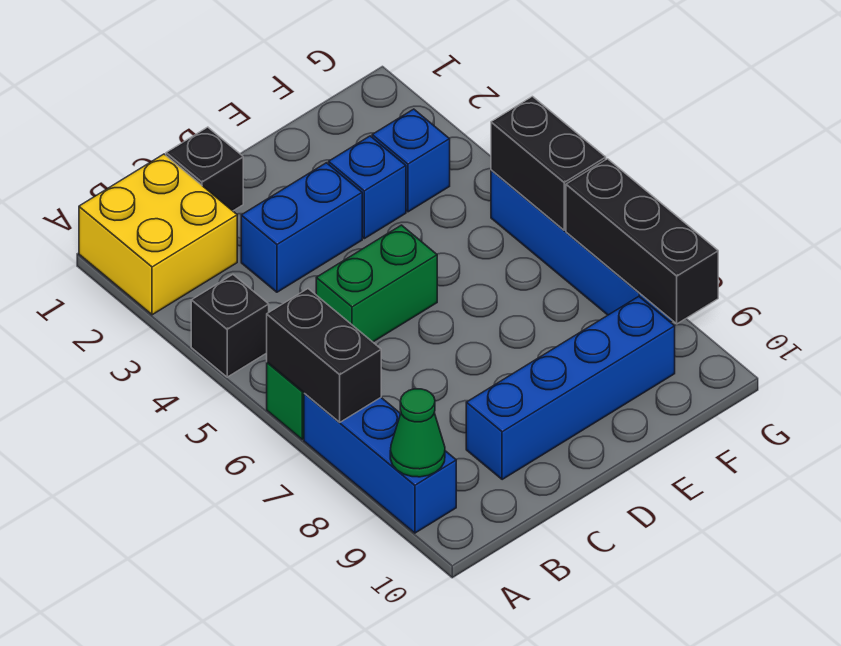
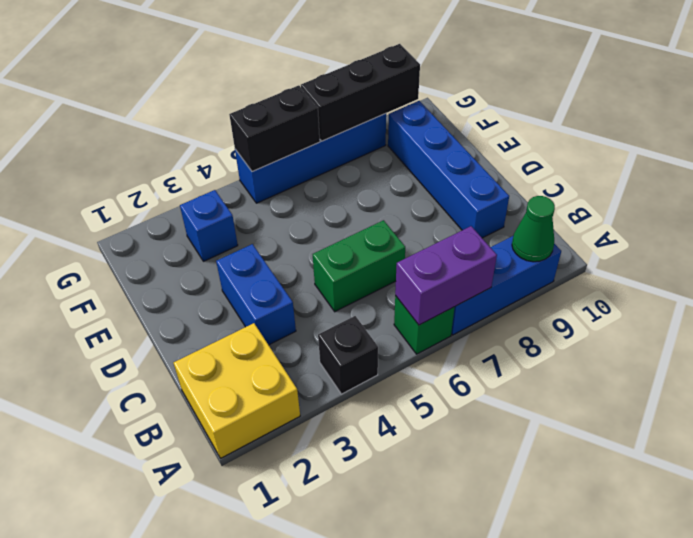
black brick A6:A7 level 2 -> purple brick A6:A7 level 2
black brick C1 level 1 -> none
green brick C5:D5 level 1 -> green brick C5:C6 level 1
blue brick E3 level 1 -> none

